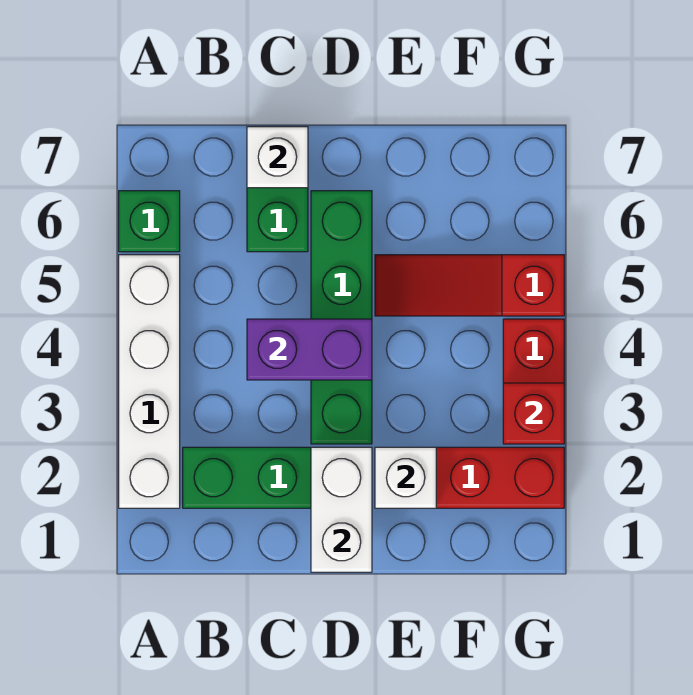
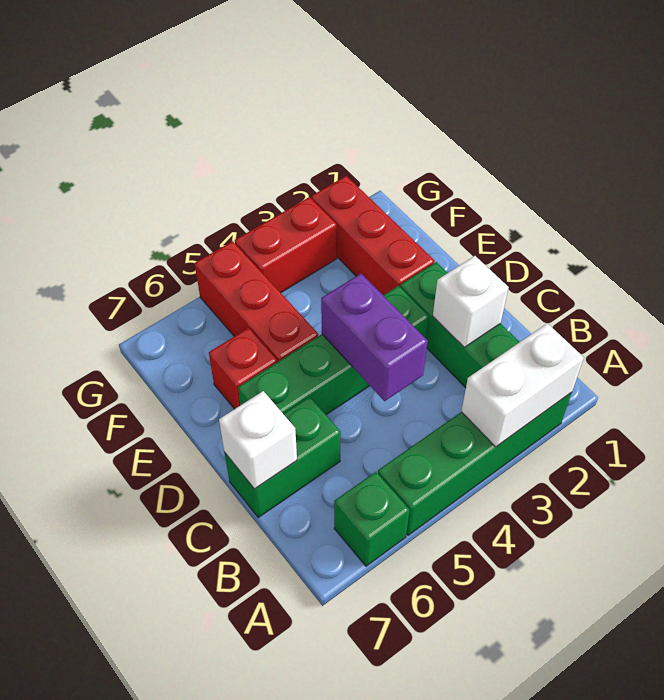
white brick A2:A5 level 1 -> green brick A2:A5 level 1
white brick D1:D2 level 2 -> white brick A2:A3 level 2
white brick E2 level 2 -> white brick C2 level 2
red slope E5:G5 level 1 top G -> red brick E5:G5 level 1
red brick G3 level 2 -> red brick E6 level 1

